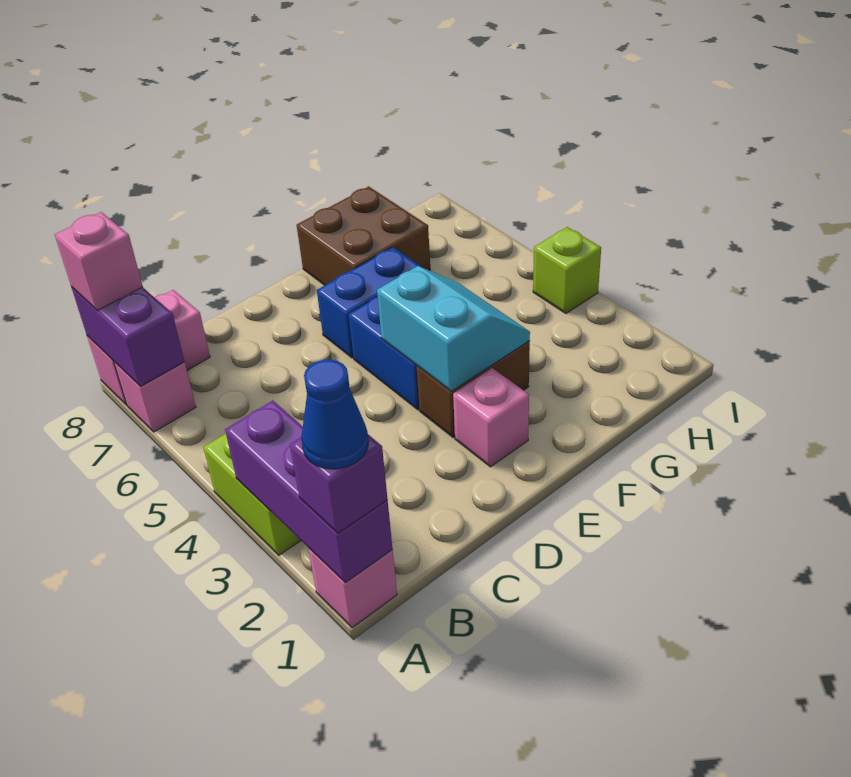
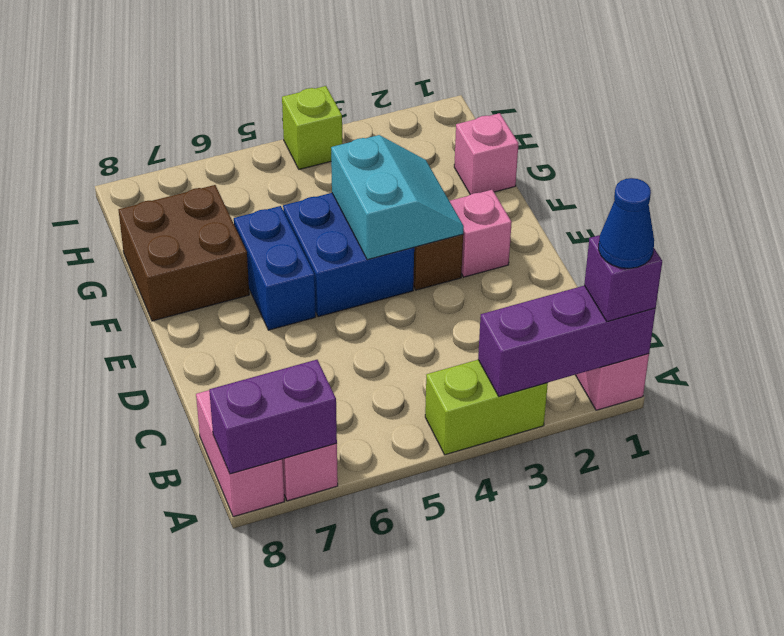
pink brick A8 level 3 -> pink brick G1 level 1
cyan slope E3:F4 level 2 top E -> cyan slope E3:F4 level 2 top 4

